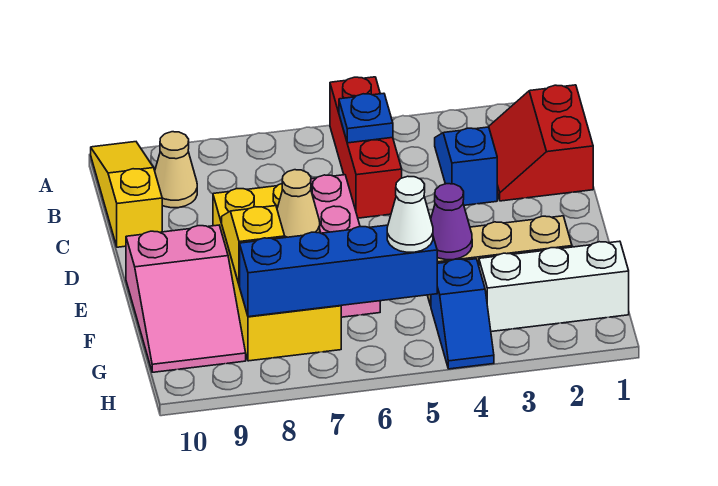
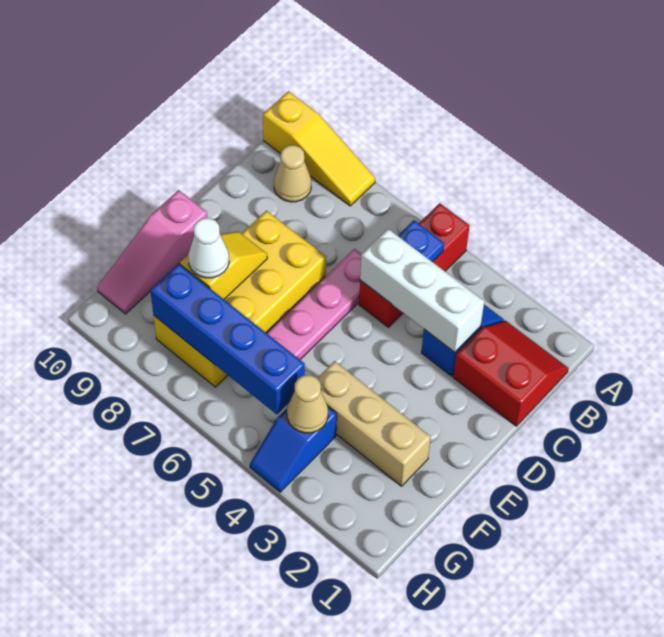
yellow slope A10:C10 level 1 top C -> yellow slope A8:A10 level 1 top 10
red slope B1:C2 level 1 top 1 -> red slope B1:C2 level 1 top C
tan cone E7 level 2 -> tan cone G4 level 2
pink slope E9:G10 level 1 top E -> pink slope E10:G10 level 1 top E
purple cone F4 level 2 -> none
white brick G1:G3 level 1 -> white brick C3:C5 level 2
white cone G5 level 3 -> white cone F8 level 3

